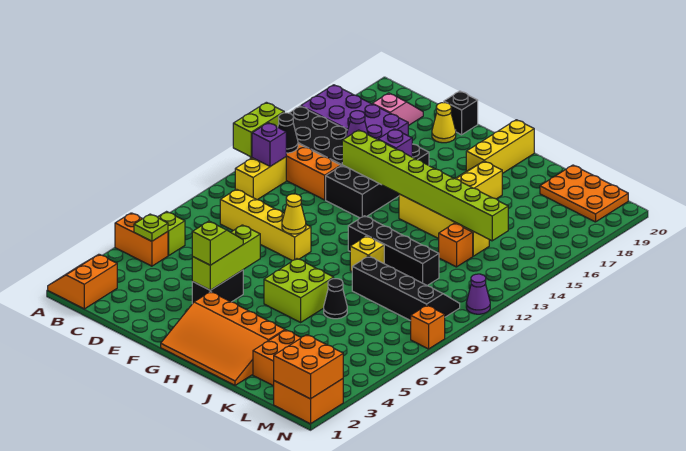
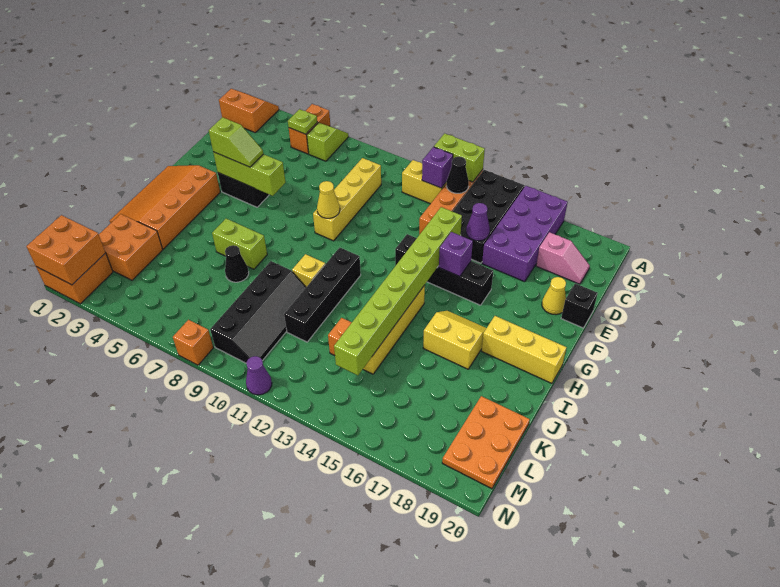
black brick E13:F16 level 1 -> black brick F13:F16 level 1
lime brick H6:I7 level 1 -> lime brick I6:I7 level 1

